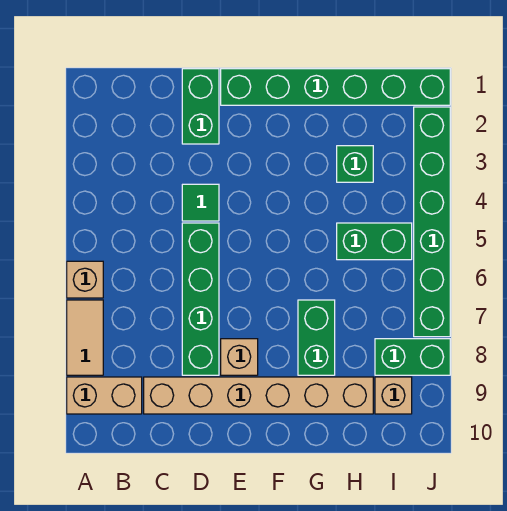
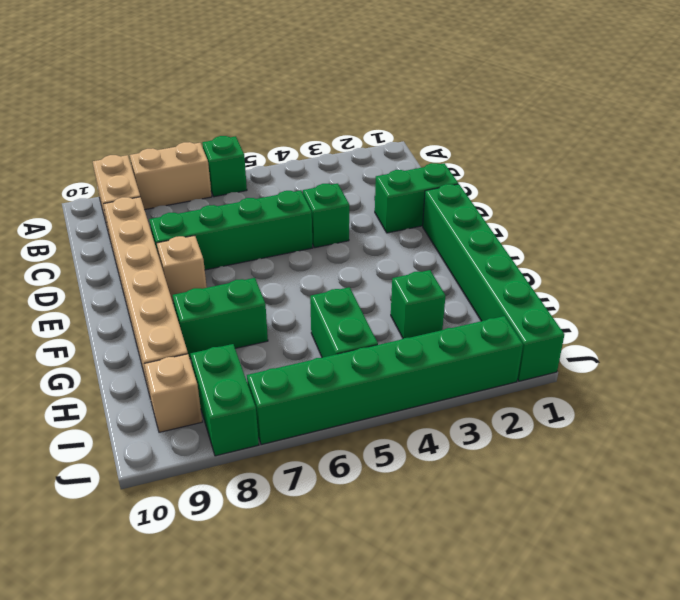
tan brick A6 level 1 -> green brick A6 level 1
tan tile A7:A8 level 1 -> tan brick A7:A8 level 1
green tile D4 level 1 -> green brick D4 level 1

